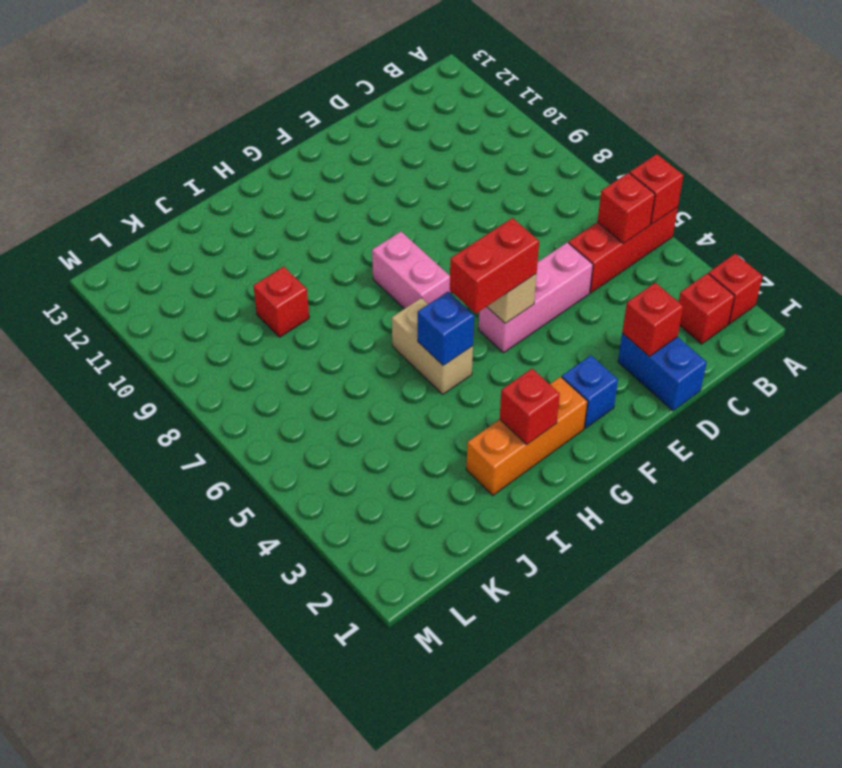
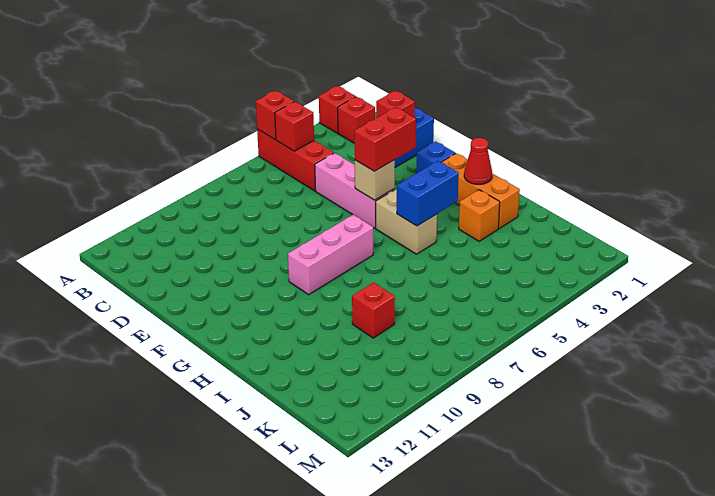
red brick F5:G5 level 3 -> red brick F4:F5 level 3
pink brick G7:G8 level 1 -> pink brick G7:G9 level 1
red brick H2 level 2 -> red cone H2 level 2
tan brick H5:H6 level 1 -> tan brick G5:H5 level 1
blue brick H5 level 2 -> blue brick H4:H5 level 2
none -> orange brick I3 level 1

